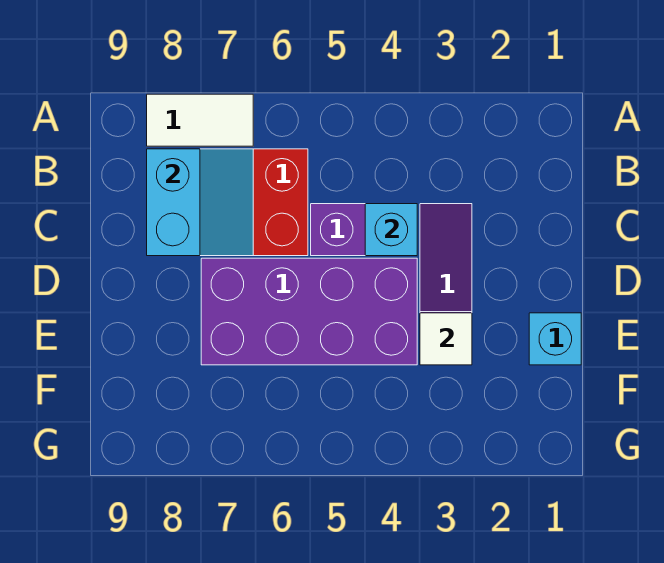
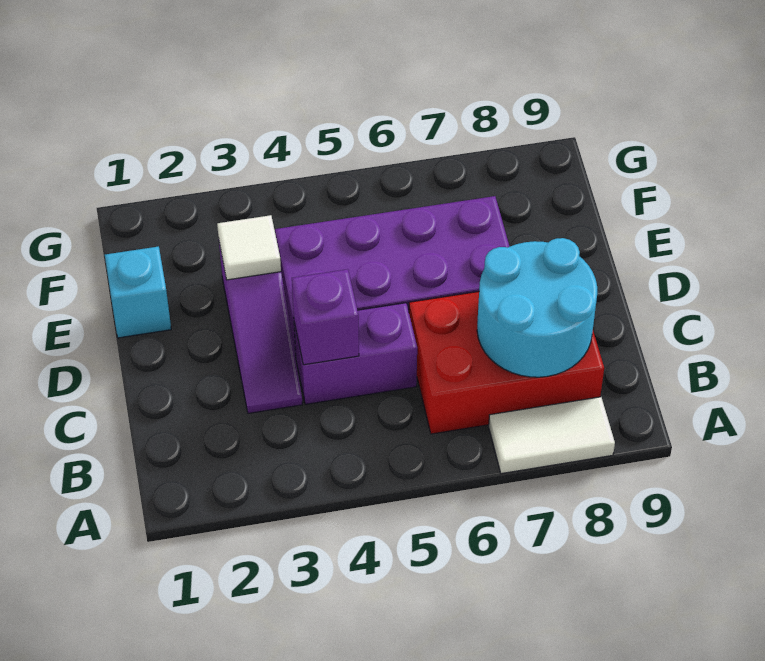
cyan slope B7:C8 level 2 top 8 -> cyan round brick B7:C8 level 2
cyan brick C4 level 2 -> purple brick C4 level 2

